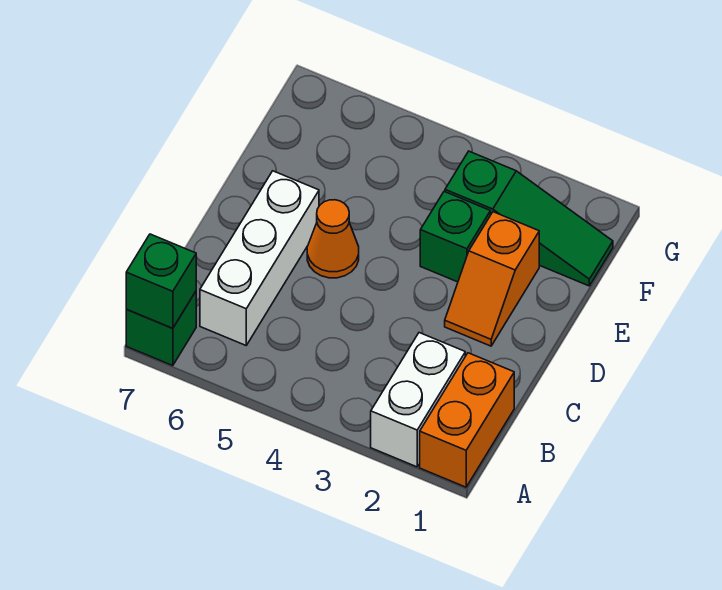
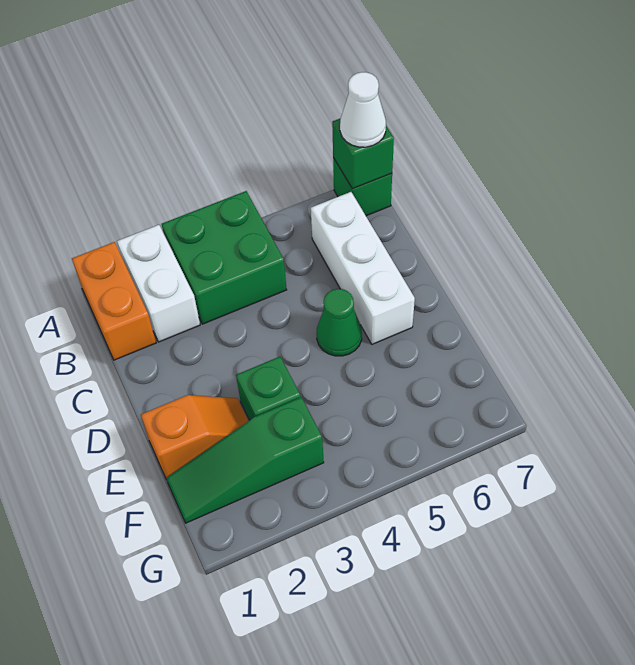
none -> green brick A3:B4 level 1
none -> white cone A7 level 3
orange slope D2:E2 level 1 top E -> orange slope E1:E2 level 1 top 1
orange cone D5 level 1 -> green cone D5 level 1

